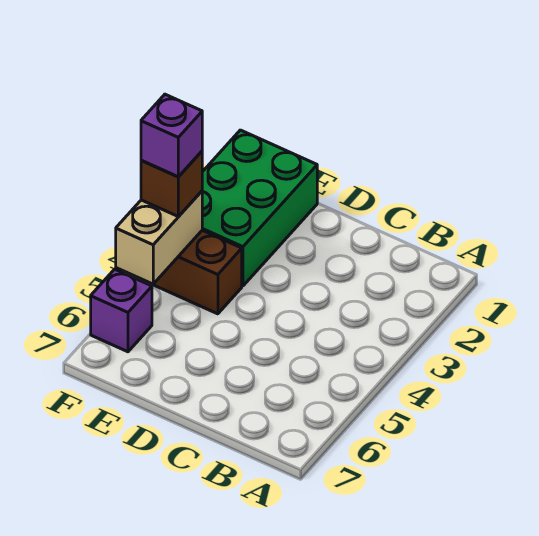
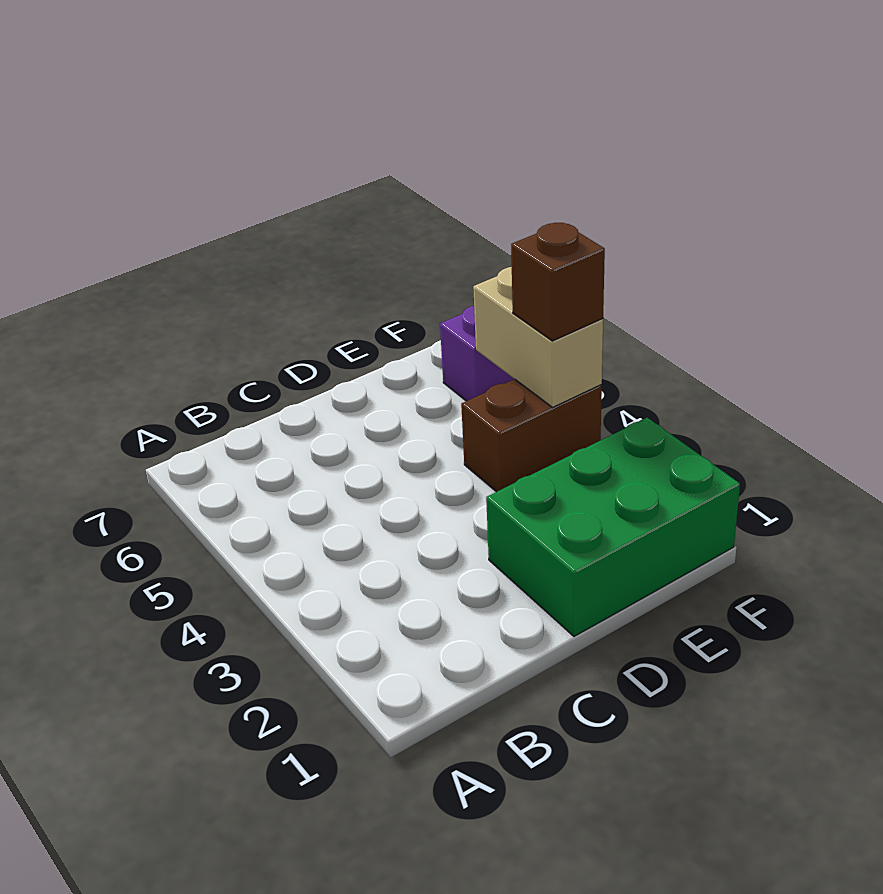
green brick E1:F3 level 1 -> green brick D1:F2 level 1
purple brick F4 level 4 -> none

